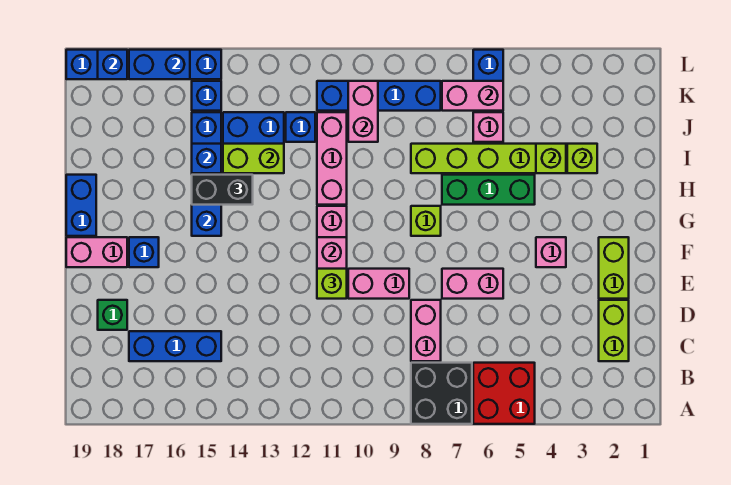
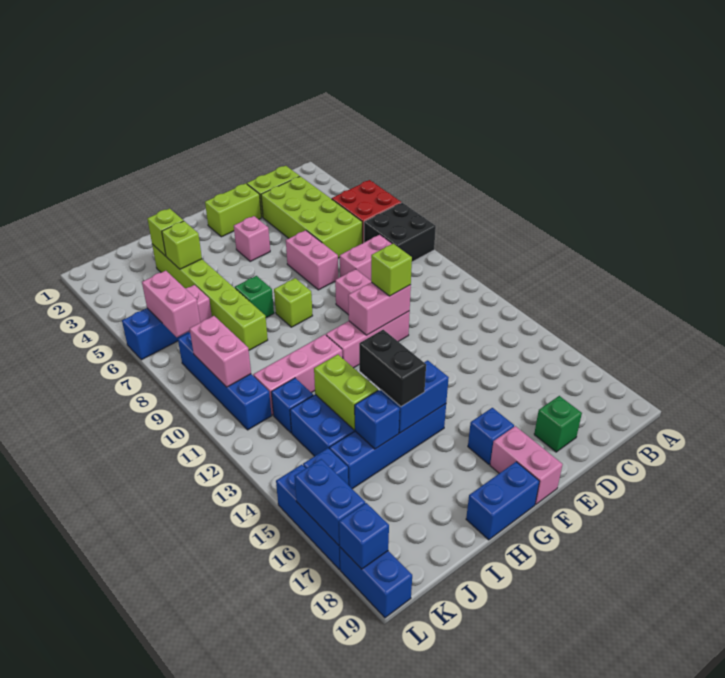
none -> lime brick C3:D6 level 1
blue brick C15:C17 level 1 -> none
green brick H5:H7 level 1 -> green brick H7 level 1
pink brick J10:K10 level 2 -> pink brick K9:K10 level 2

